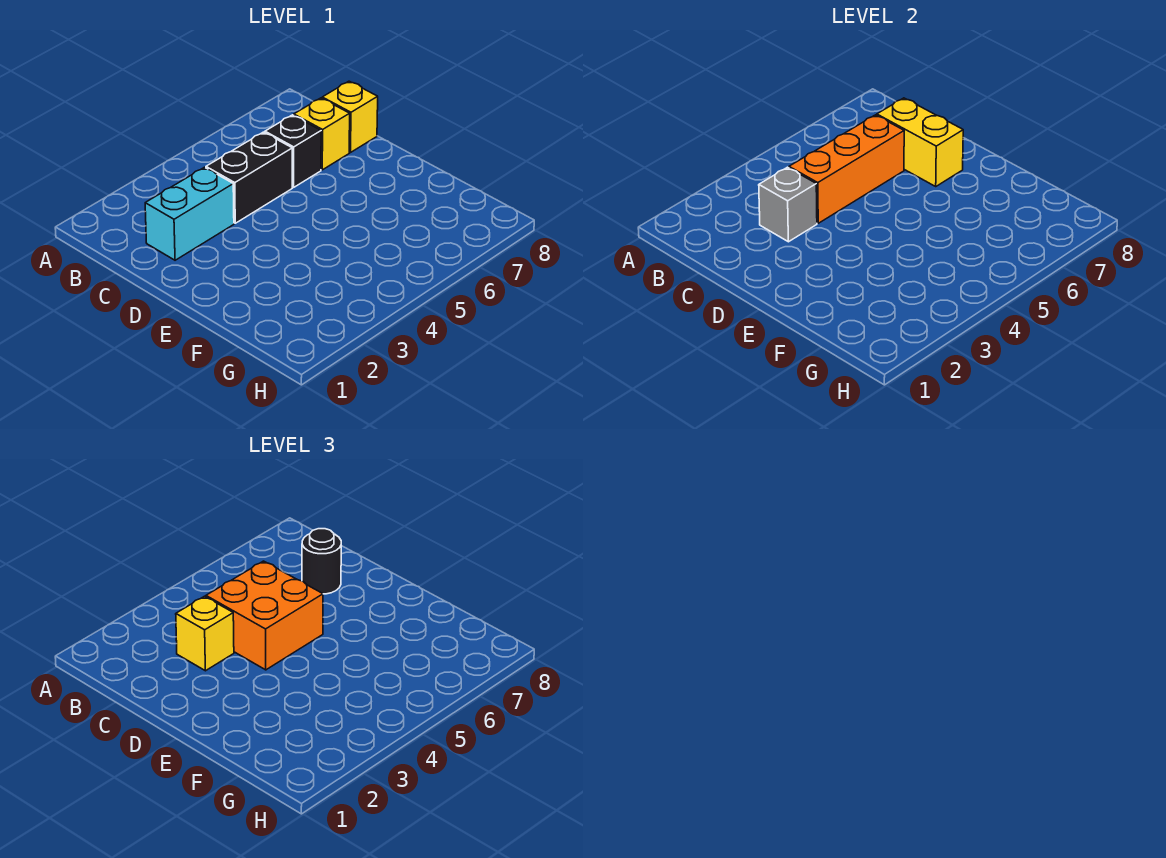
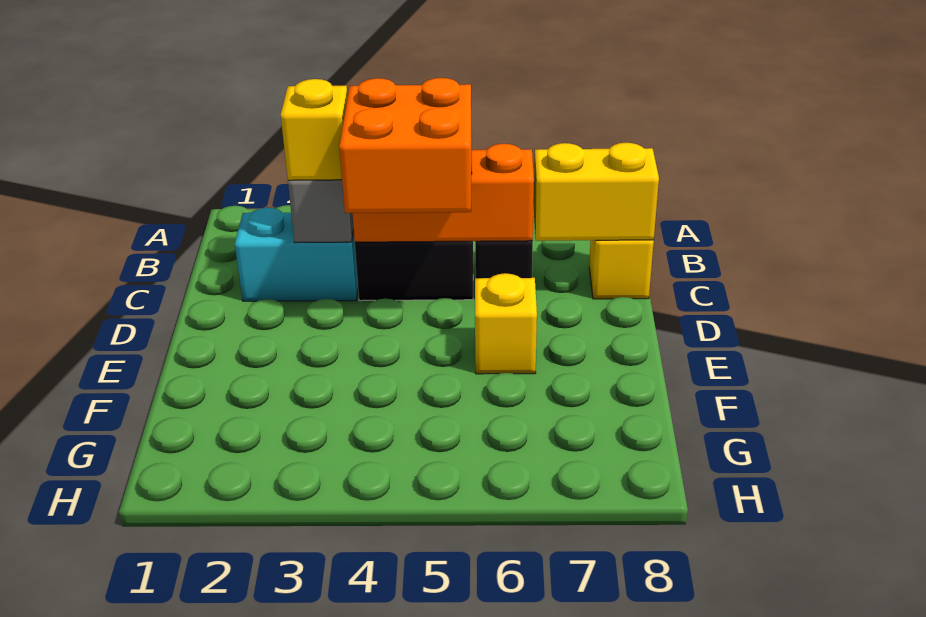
yellow brick C7 level 1 -> yellow brick E6 level 1
yellow brick C7:D7 level 2 -> yellow brick C7:C8 level 2
black round brick C7 level 3 -> none

